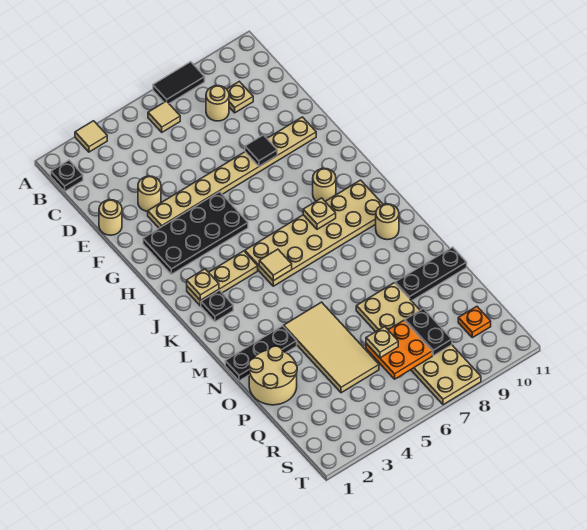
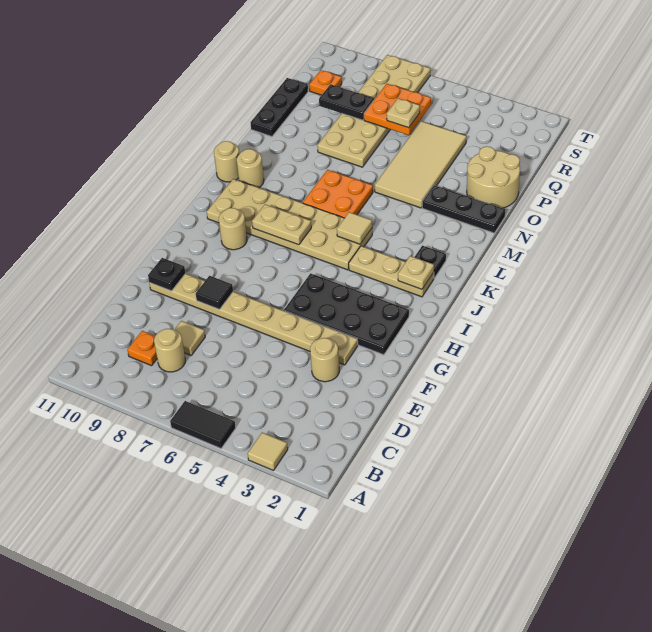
black tile A7:A8 level 1 -> black tile A5:A6 level 1
black plate B1 level 1 -> black plate F10 level 2
tan tile B6 level 1 -> tan tile D8 level 1
tan plate C9 level 1 -> orange plate C9 level 1
tan round brick E1 level 1 -> tan round brick L11 level 1
tan plate J8 level 2 -> tan plate J7:J8 level 2
none -> orange plate L6:M7 level 1
black plate O9:O11 level 1 -> black plate O11:Q11 level 1
black plate Q8:R8 level 2 -> black plate Q8:Q9 level 2

